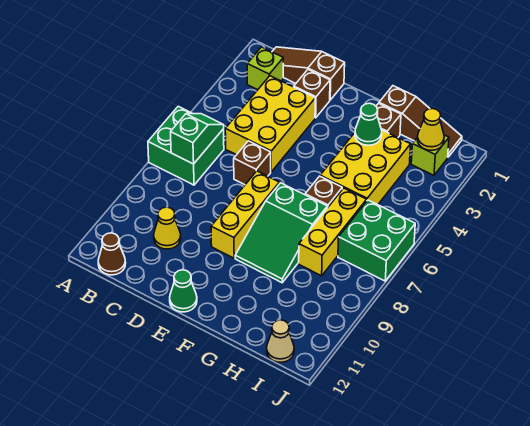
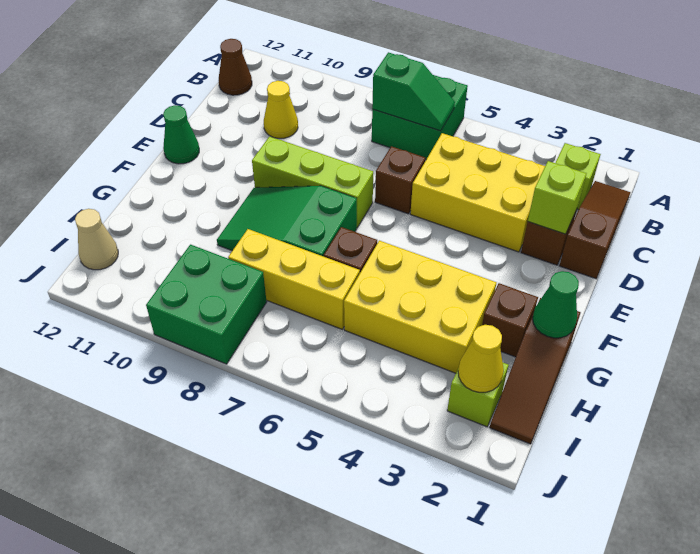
none -> lime brick D2 level 2
yellow brick E7:E9 level 1 -> lime brick E7:E9 level 1
green cone G3 level 2 -> green cone G1 level 2
green brick I6:J7 level 1 -> green brick I8:J9 level 1

